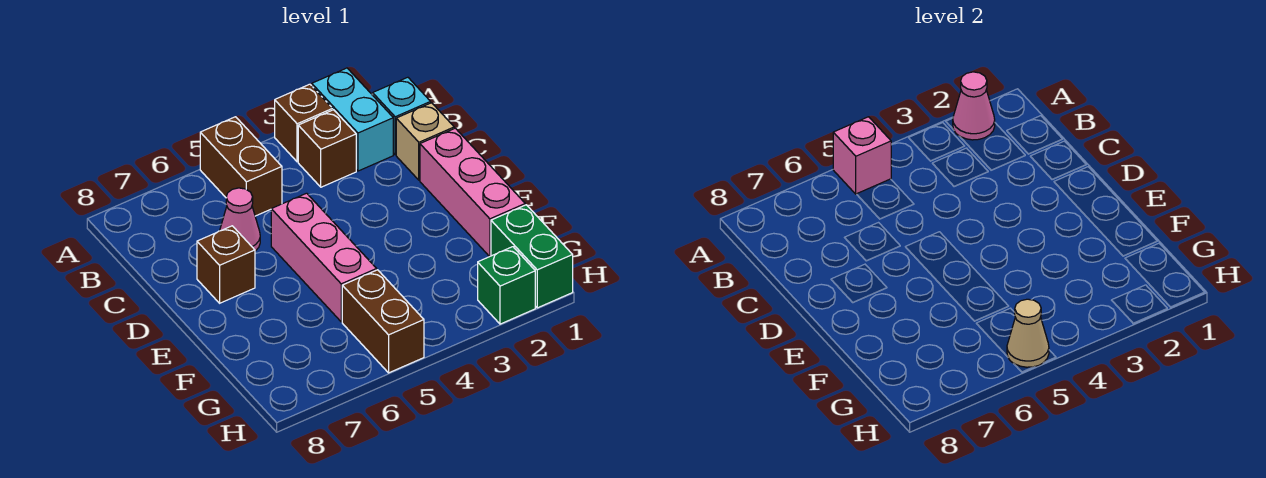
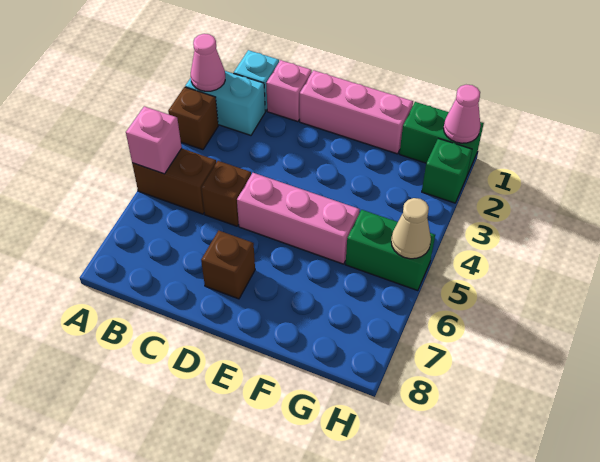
brown brick B3 level 1 -> brown brick C5 level 1
tan brick C1 level 1 -> pink brick C1 level 1
pink cone C6 level 1 -> pink cone H1 level 2
brown brick G5:H5 level 1 -> green brick G5:H5 level 1

